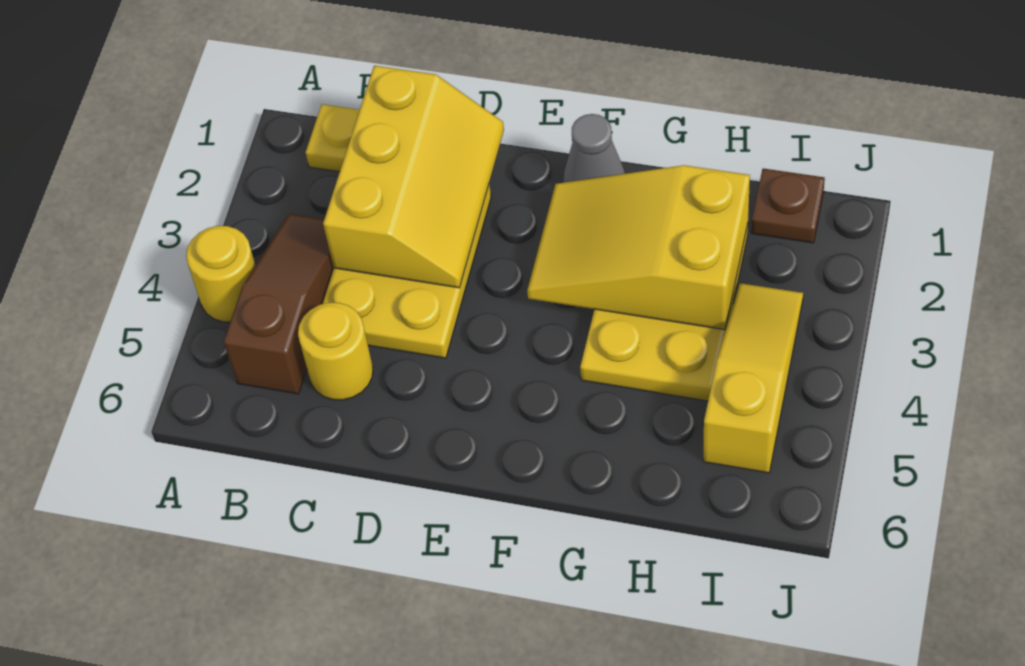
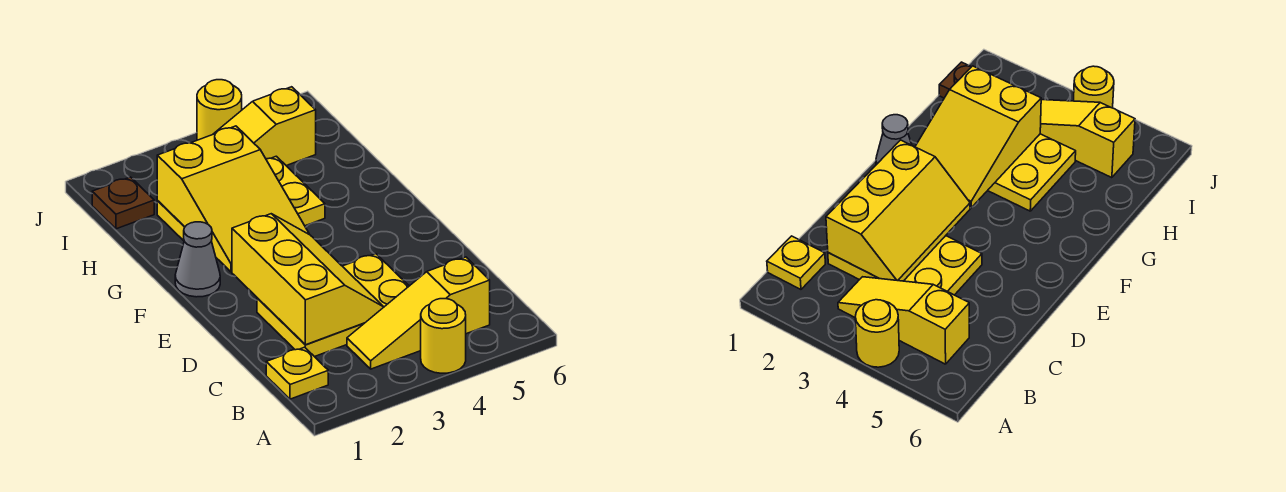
brown slope B3:B5 level 1 top 5 -> yellow slope B3:B5 level 1 top 5
yellow slope C1:D3 level 2 top C -> yellow slope C2:E3 level 2 top 2
yellow round brick C5 level 1 -> yellow round brick J4 level 1

